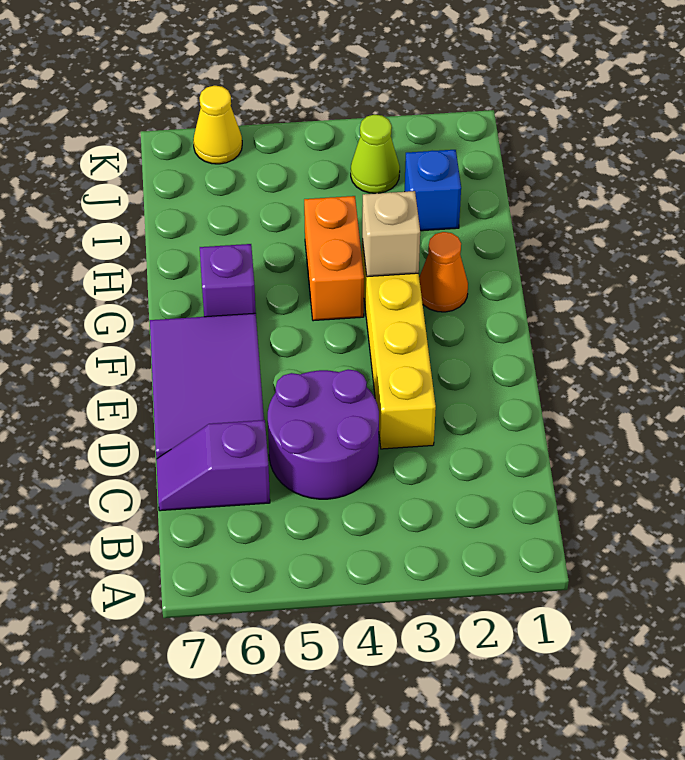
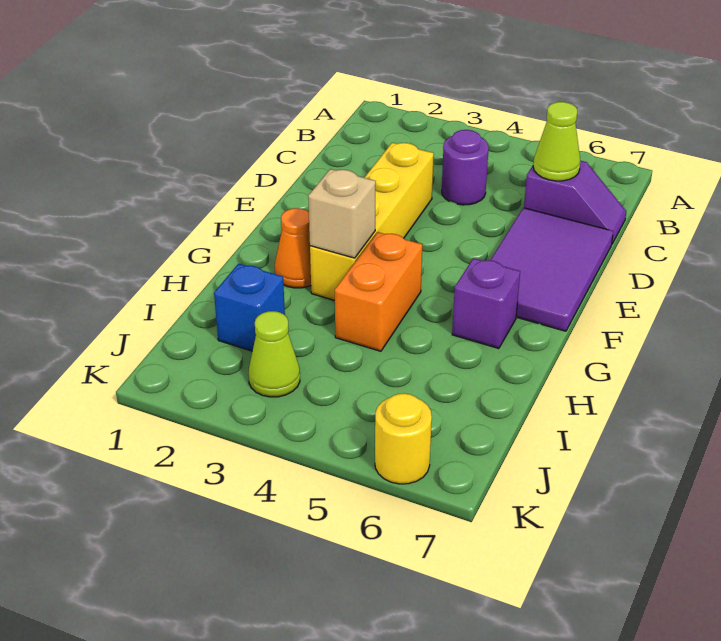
purple round brick C4:D5 level 1 -> purple round brick C4 level 1
none -> lime cone C6 level 2
yellow cone K6 level 1 -> yellow round brick K6 level 1

